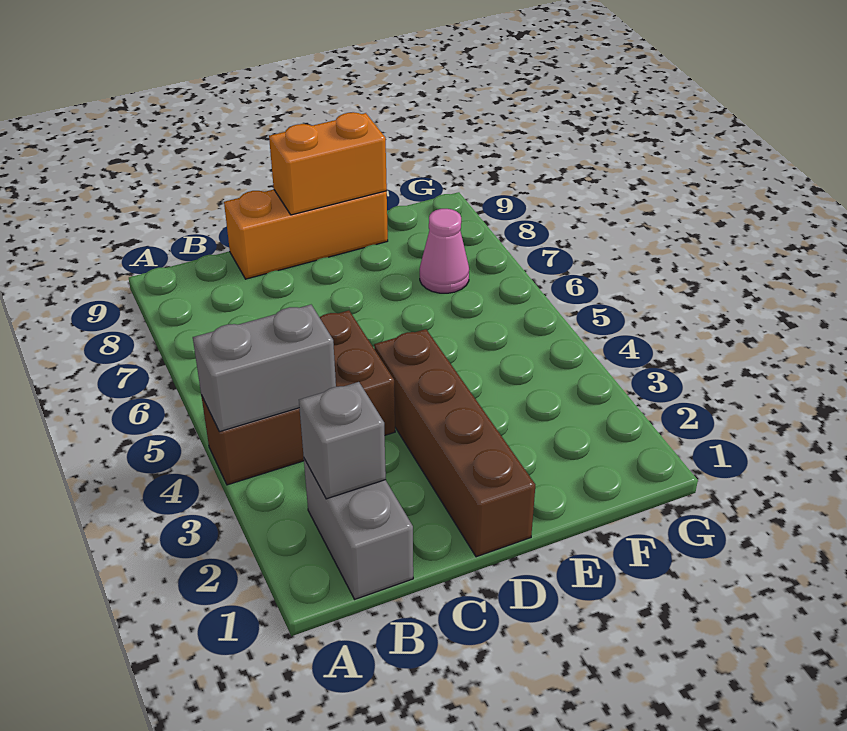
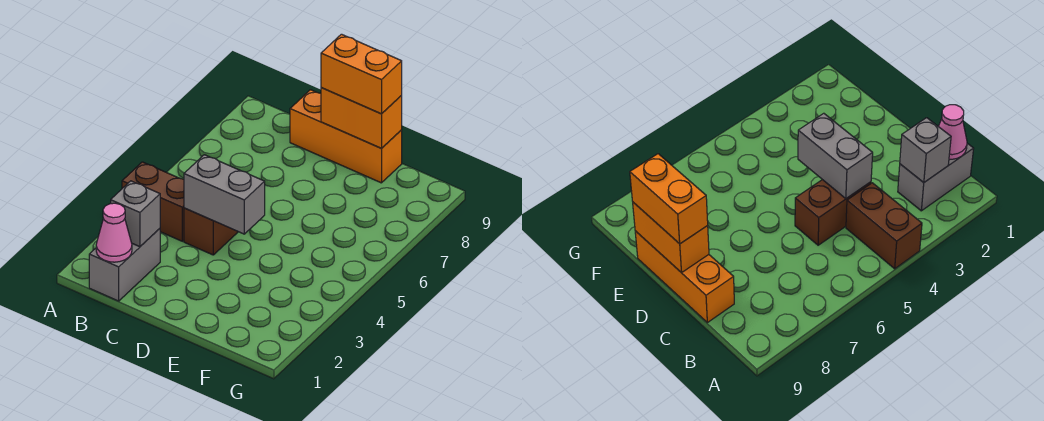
grey brick A4:B4 level 2 -> grey brick C4:D4 level 2
brown brick D1:D4 level 1 -> none
none -> orange brick D9:E9 level 3
pink cone F7 level 1 -> pink cone B1 level 2

